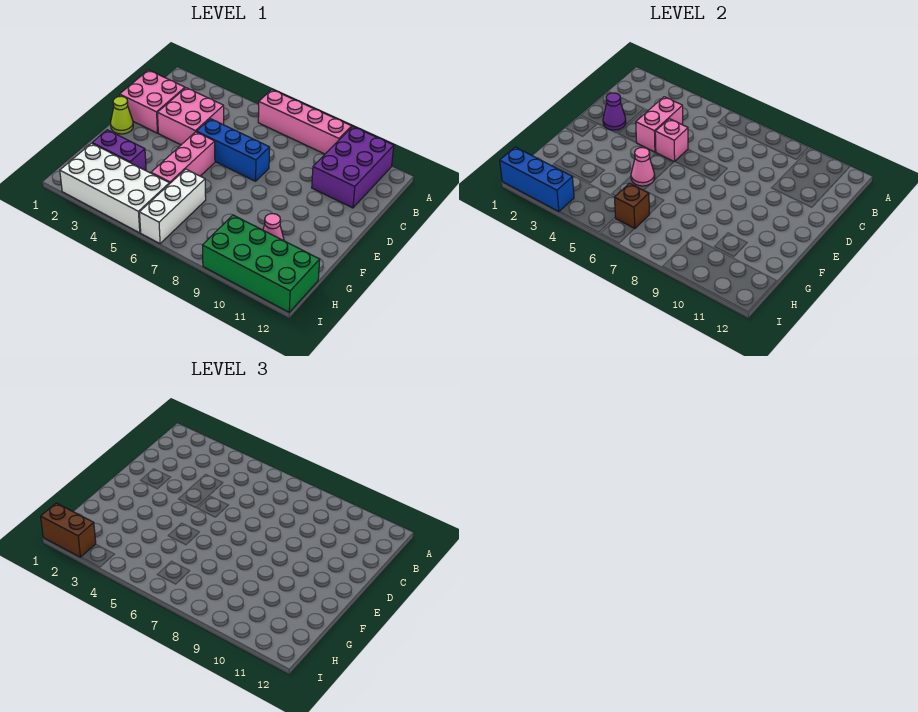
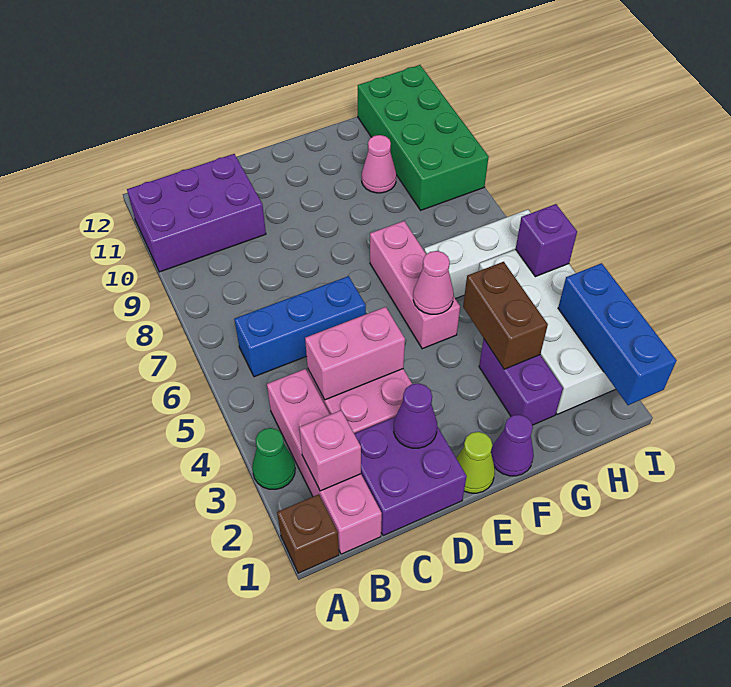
none -> green cone A3 level 1
pink brick A6:A9 level 1 -> pink brick B1:B4 level 1
pink brick C1:D2 level 1 -> purple brick C1:D2 level 1
blue brick D5:D7 level 1 -> blue brick B6:D6 level 1
pink brick D5 level 2 -> pink brick B2 level 2
pink brick E5:G5 level 1 -> pink brick F5:F7 level 1
none -> purple cone F1 level 1
brown brick H6 level 2 -> brown brick A1 level 1
brown brick I1:I2 level 3 -> brown brick G3:G4 level 2
none -> purple brick I5 level 2

